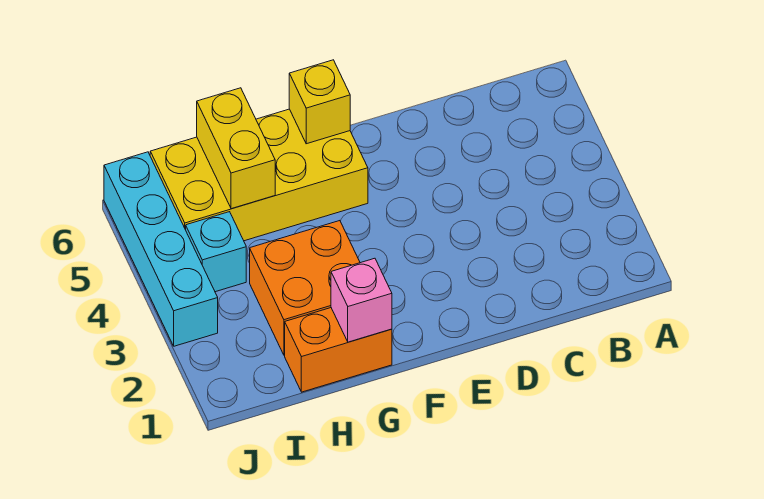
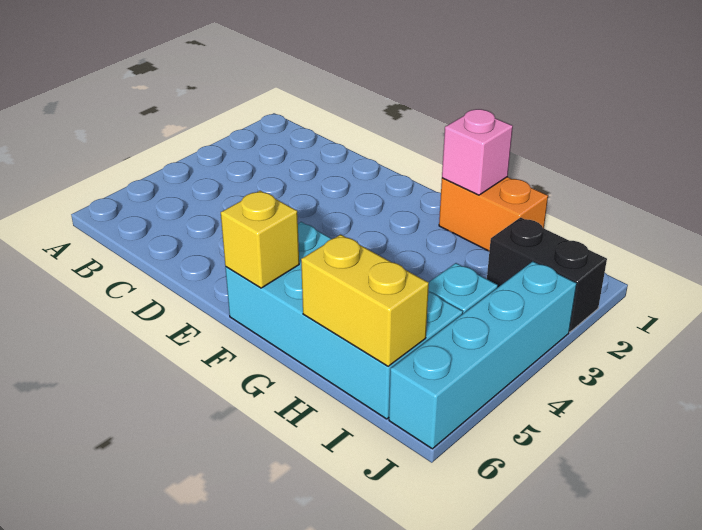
yellow brick F5:I6 level 1 -> cyan brick F5:I6 level 1
orange brick G2:H3 level 1 -> none
yellow brick H5:H6 level 2 -> yellow brick H6:I6 level 2
none -> black brick I2:J2 level 1

